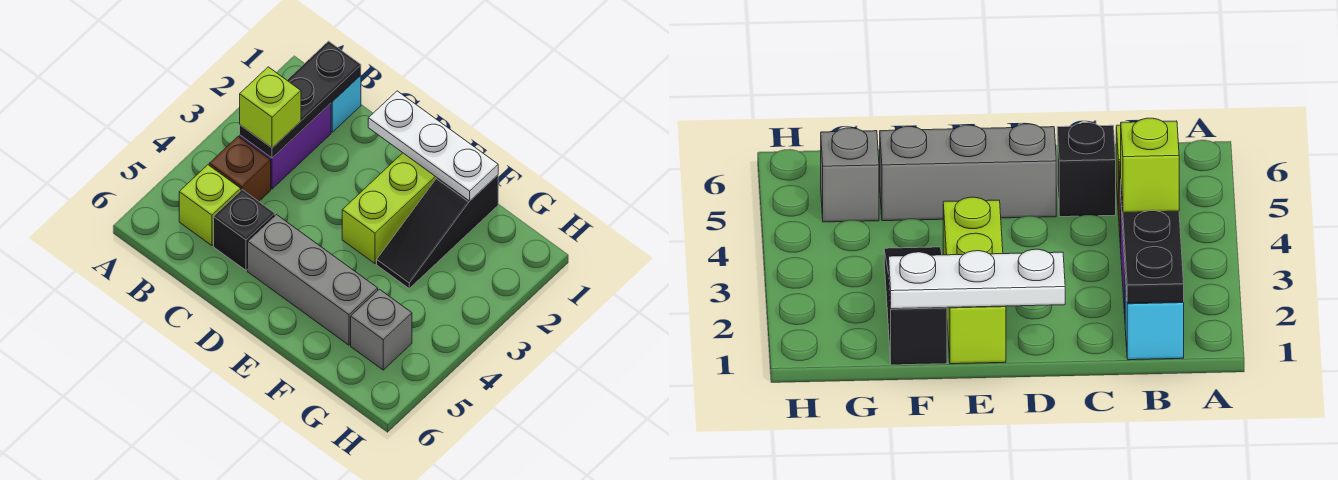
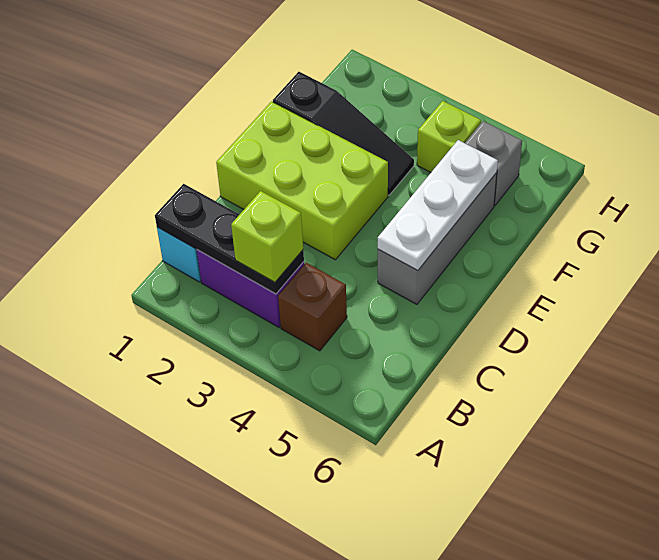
lime brick B5 level 1 -> lime brick G4 level 1
black brick C5 level 1 -> none
white plate D1:F1 level 2 -> white plate D5:F5 level 2
lime brick E1:E3 level 1 -> lime brick D1:E3 level 1

